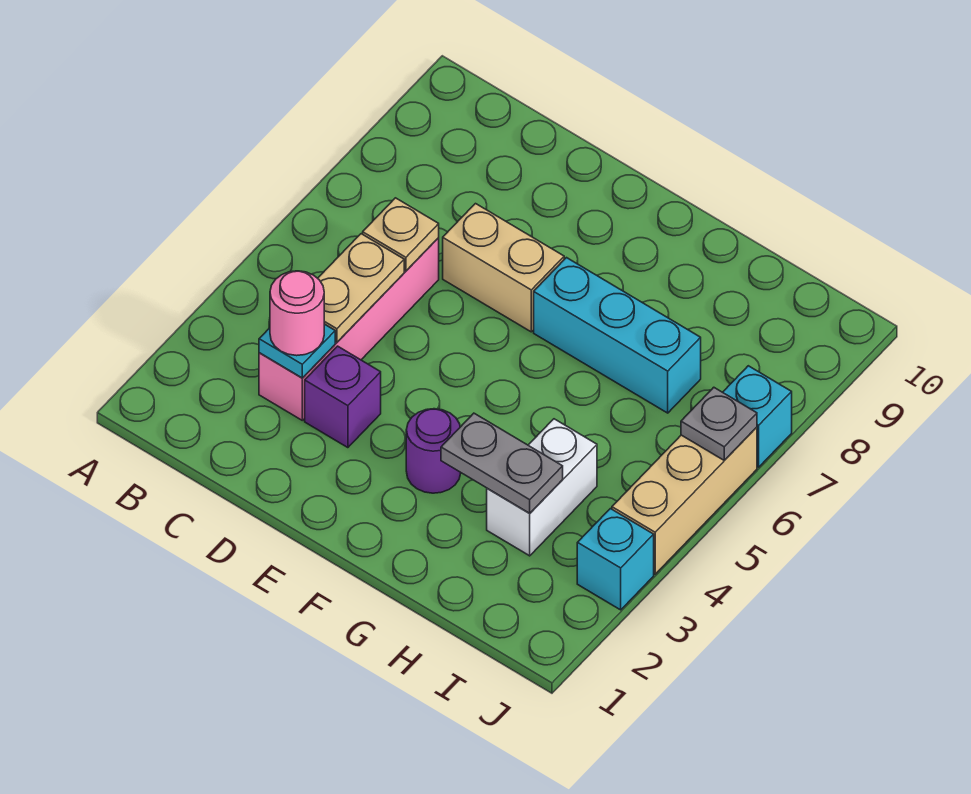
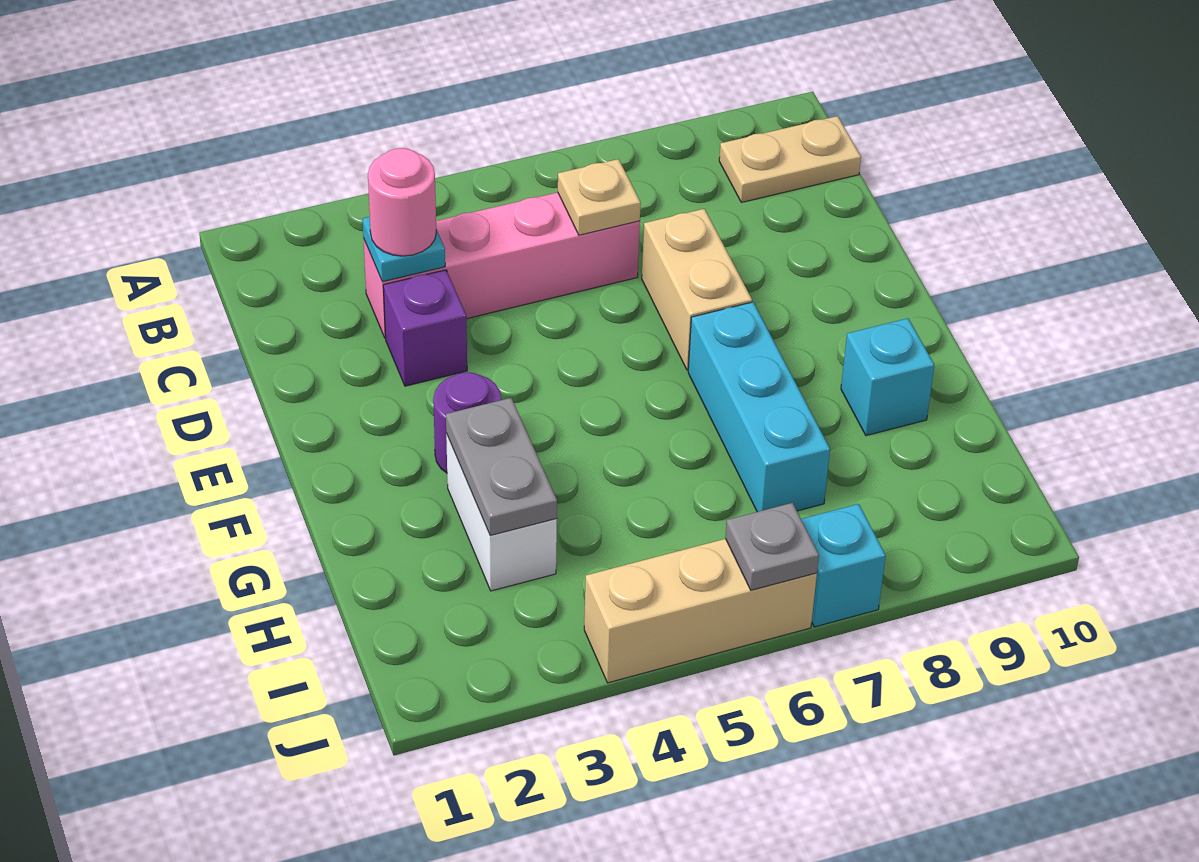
tan plate C4:C5 level 2 -> tan plate B9:B10 level 1
white brick H3:H4 level 1 -> white brick G3:H3 level 1
cyan brick J3 level 1 -> cyan brick G9 level 1

